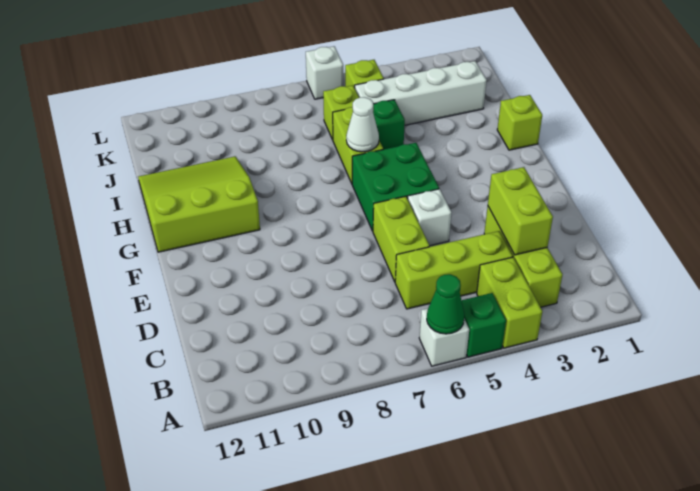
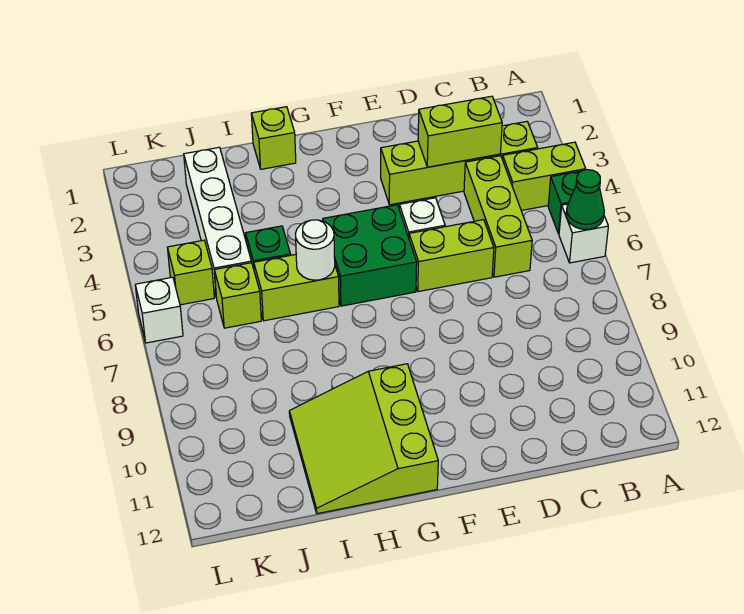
lime brick B3:D3 level 1 -> lime brick B3:E3 level 1
white cone H6 level 2 -> white round brick H6 level 2

